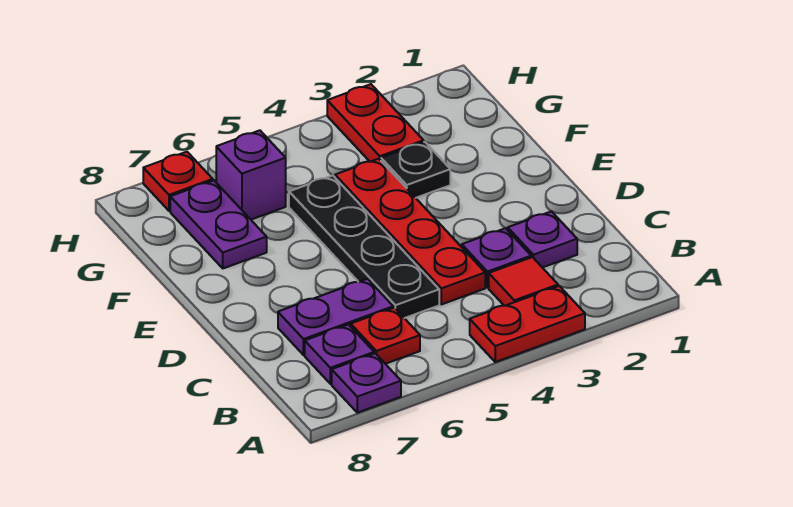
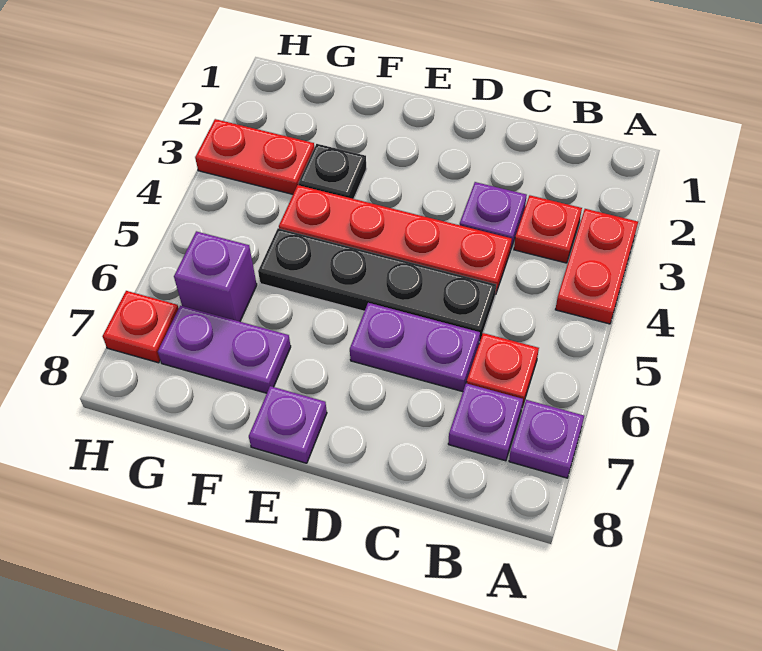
red tile B3 level 1 -> red plate B3 level 1
purple plate C2 level 1 -> purple plate E8 level 1
purple plate C6:C7 level 1 -> purple plate C6:D6 level 1

